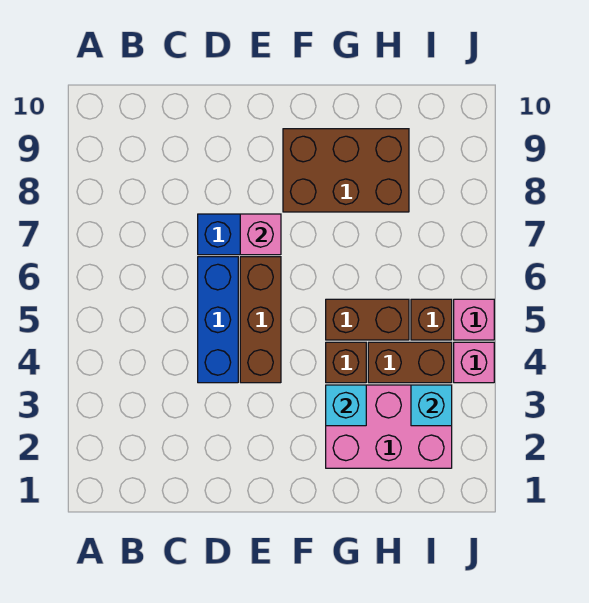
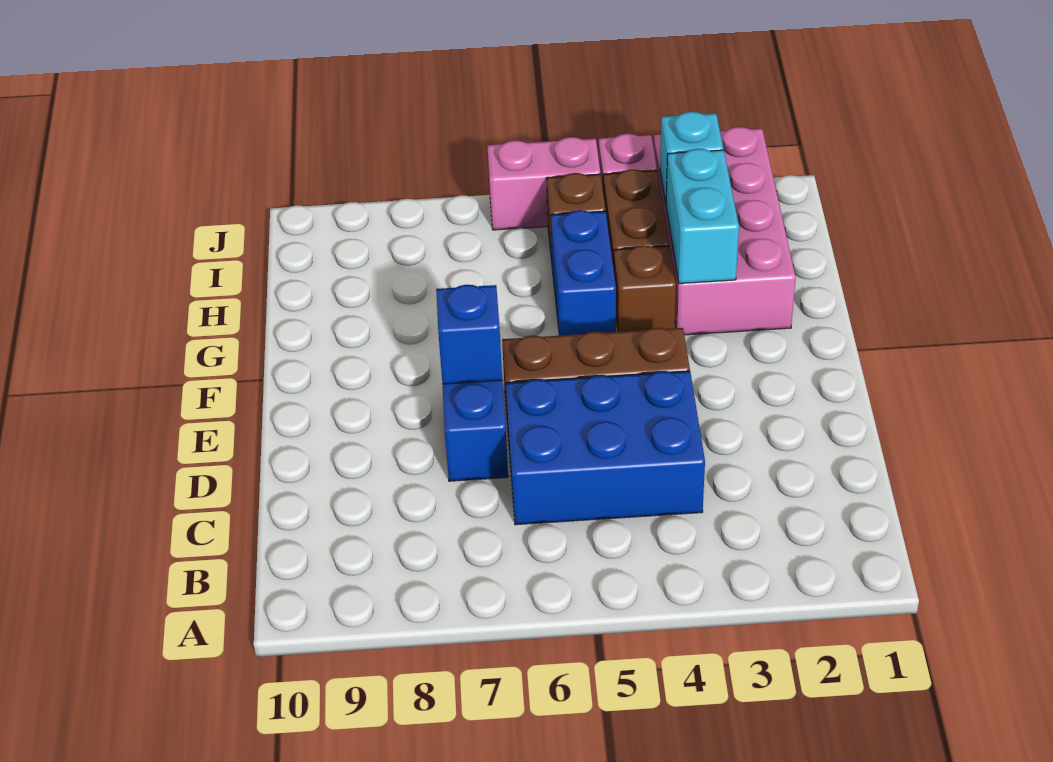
blue brick D4:D6 level 1 -> blue brick C4:D6 level 1
pink brick E7 level 2 -> blue brick E7 level 2
brown brick F8:H9 level 1 -> none
pink brick G2:I3 level 1 -> pink brick G2:J3 level 1
cyan brick G3 level 2 -> cyan brick G3:H3 level 2
brown brick G5:H5 level 1 -> blue brick G5:H5 level 1
pink brick J5 level 1 -> pink brick J5:J6 level 1

